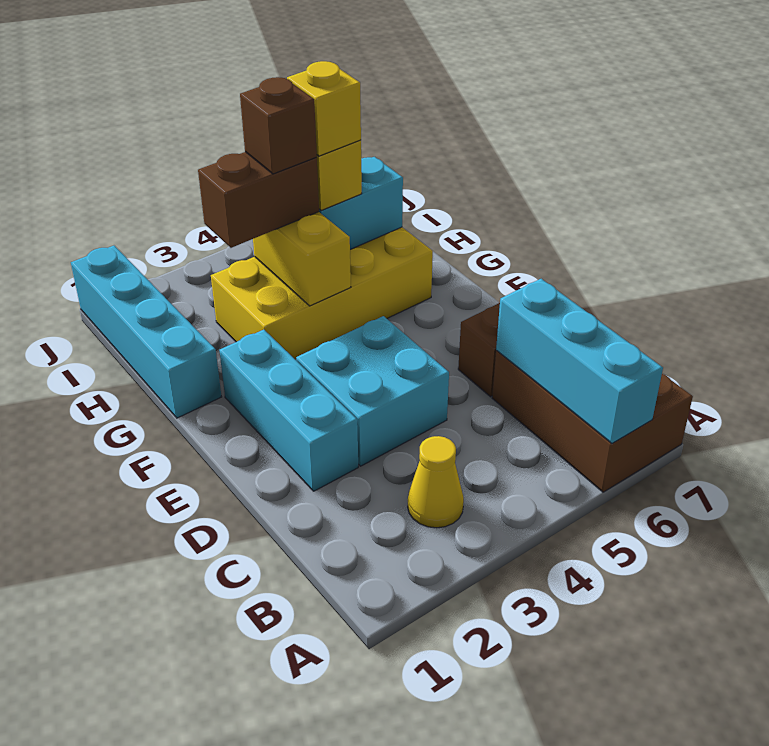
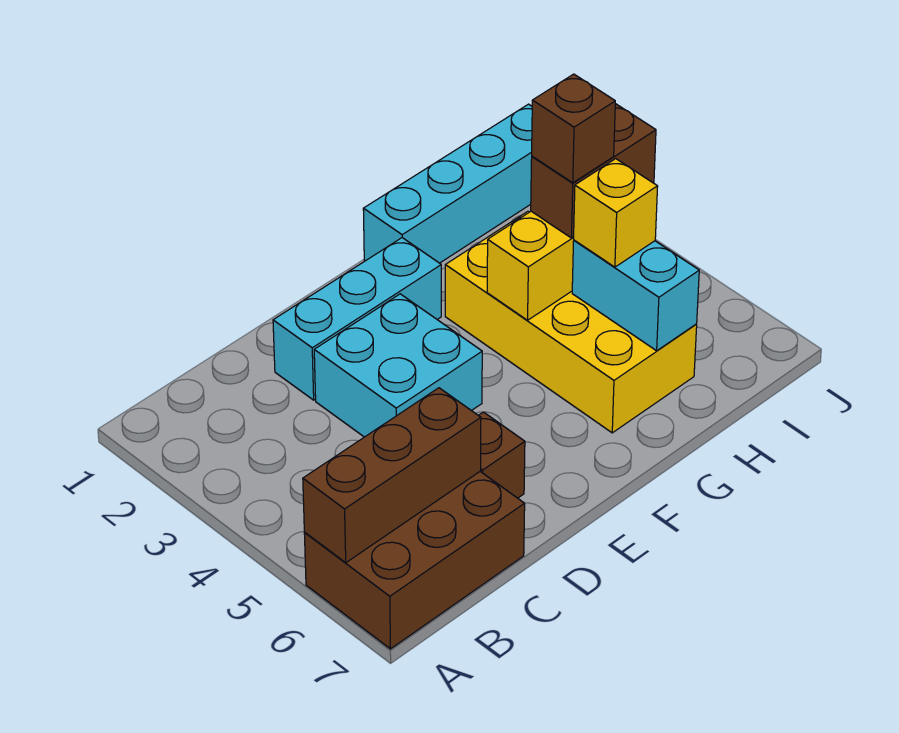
cyan brick A6:C6 level 2 -> brown brick A6:C6 level 2
yellow cone B3 level 1 -> none
brown brick H3:H4 level 3 -> brown brick H4:I4 level 3
yellow brick H5 level 4 -> none

